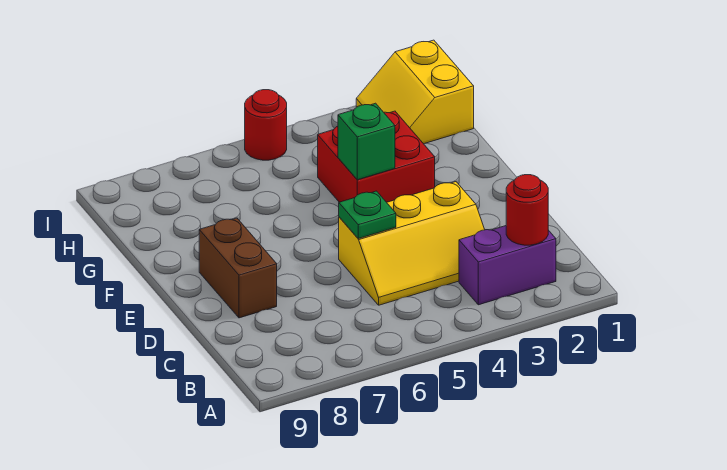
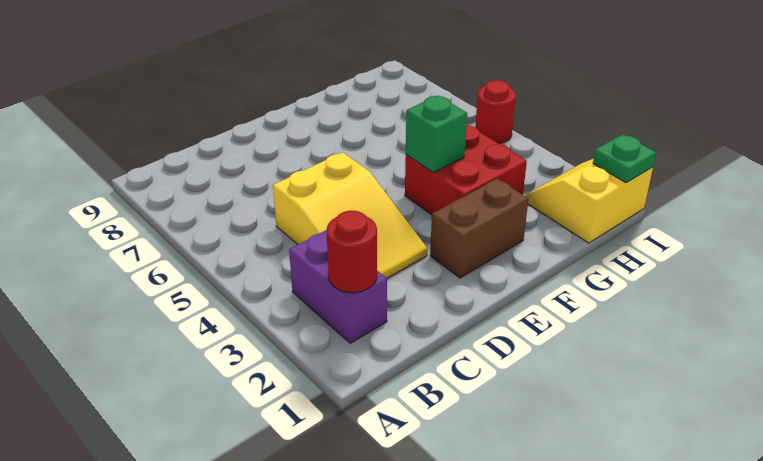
yellow slope C3:D5 level 1 top D -> yellow slope C3:D5 level 1 top 5
green plate D5 level 2 -> green plate I1 level 2
brown brick D8:E8 level 1 -> brown brick E2:F2 level 1

